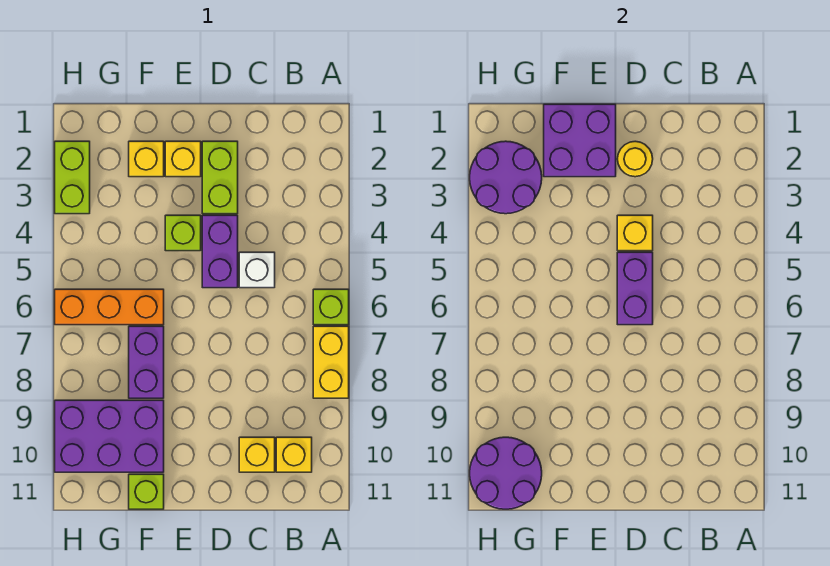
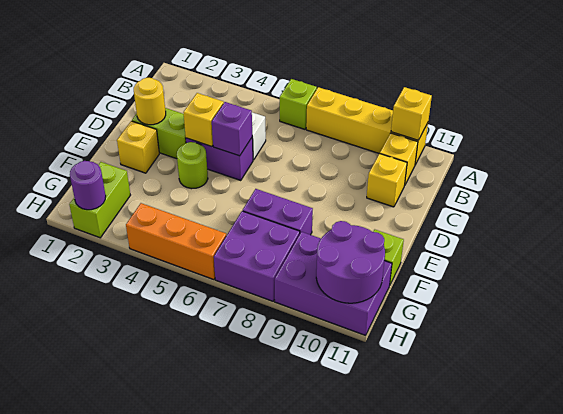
yellow brick A7:A8 level 1 -> yellow brick A7:A10 level 1
purple brick D5:D6 level 2 -> purple brick D5 level 2
purple brick E1:F2 level 2 -> purple brick G7:H8 level 1
lime brick E4 level 1 -> lime round brick E4 level 1
yellow brick F2 level 1 -> yellow brick A10 level 2
orange brick F6:H6 level 1 -> orange brick H4:H6 level 1
purple brick F9:H10 level 1 -> purple brick G9:H11 level 1
purple round brick G2:H3 level 2 -> purple round brick H2 level 2
lime brick H2:H3 level 1 -> lime brick G2:H2 level 1

